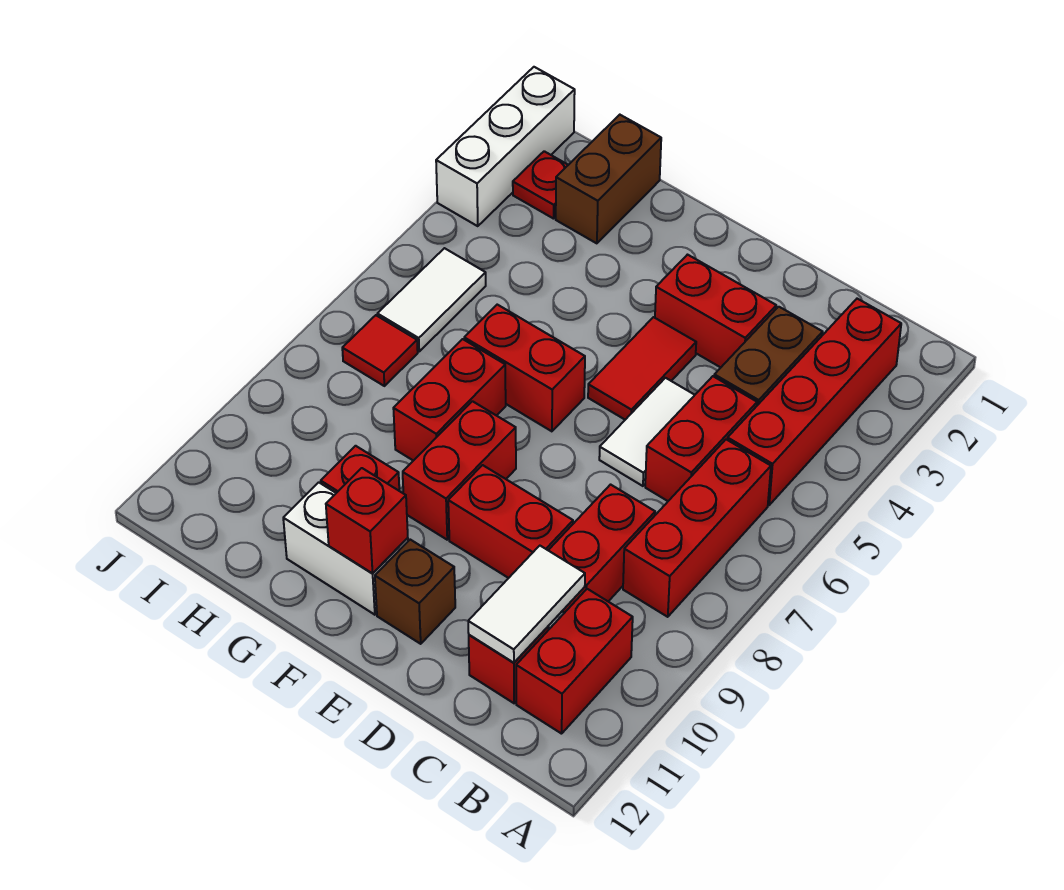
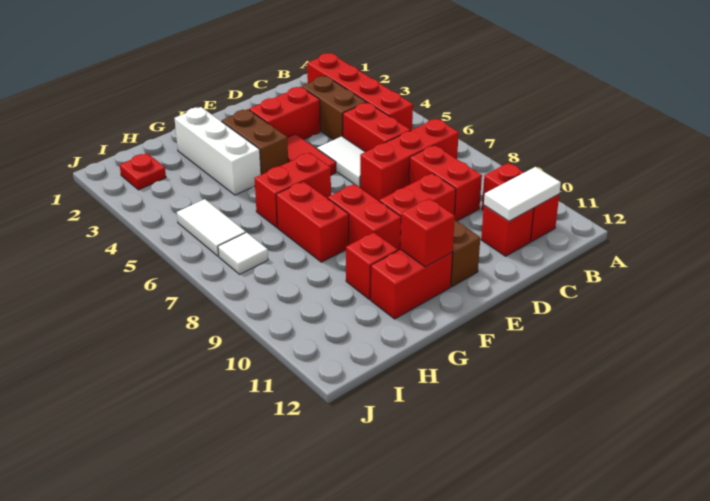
red brick B6:B8 level 1 -> red brick B7:D7 level 1
white tile C10:C11 level 2 -> white tile B11:C11 level 2
white brick F11:G11 level 1 -> red brick F11:G11 level 1
brown brick H1:H2 level 1 -> brown brick F3:F4 level 1
red tile I7 level 1 -> white tile I7 level 1
white brick J1:J3 level 1 -> white brick G2:G4 level 1

